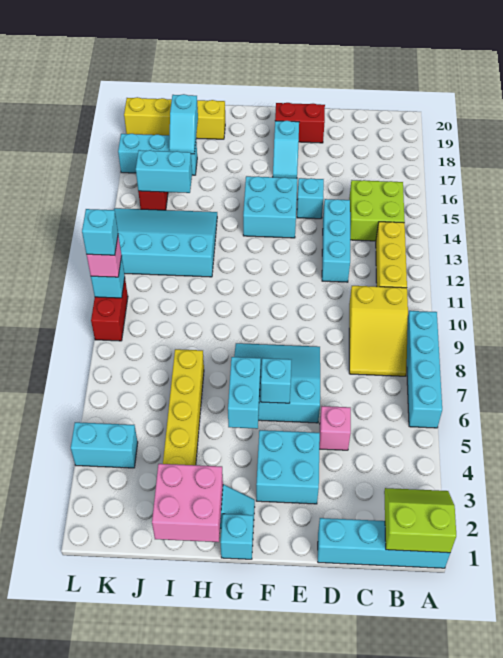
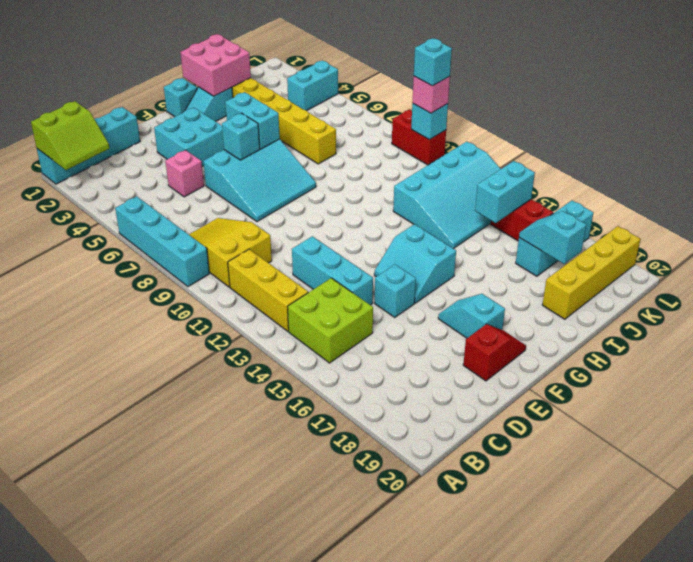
red brick E19:F19 level 1 -> red slope E19:F19 level 1 top E
cyan brick F14:G15 level 1 -> cyan slope F14:G15 level 1 top G

